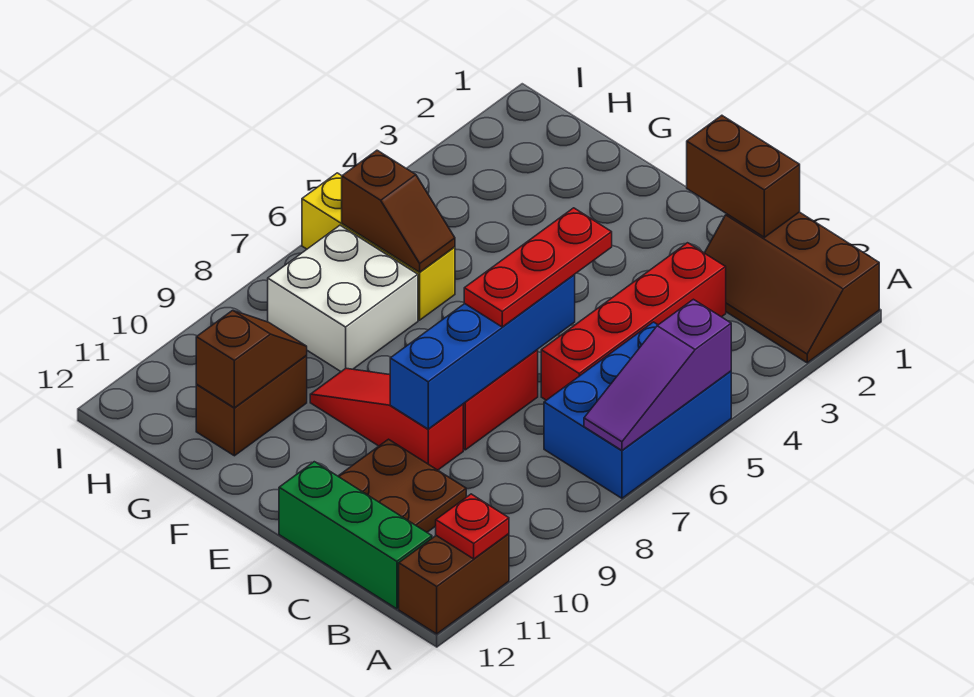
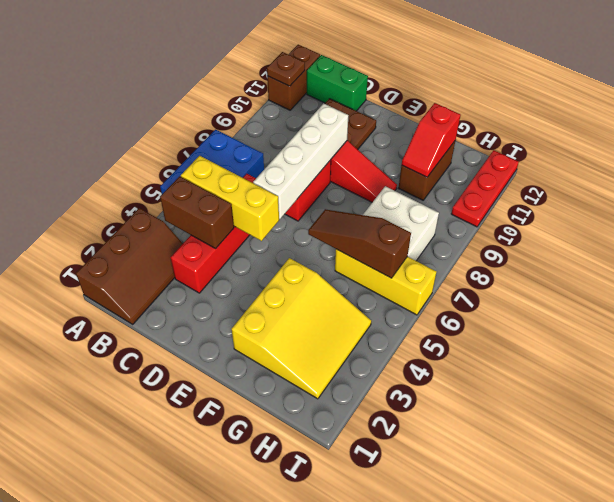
brown slope A1:C2 level 1 top 1 -> brown slope A1:B3 level 1 top A
purple slope A5:A7 level 2 top 5 -> none
red plate A11 level 2 -> brown plate A11 level 2
none -> yellow brick B5:D5 level 2
green brick B12:D12 level 1 -> green brick B12:C12 level 1
brown brick C1:D1 level 2 -> brown brick B4:C4 level 2
red plate D5:D7 level 3 -> red plate I10:I12 level 1
blue brick D6:D9 level 2 -> white brick D6:D9 level 2
none -> yellow slope F2:H4 level 1 top F
brown slope G6:H6 level 2 top H -> brown slope F6:H6 level 2 top H
brown slope G10:G11 level 2 top 11 -> red slope G10:G11 level 2 top 11

